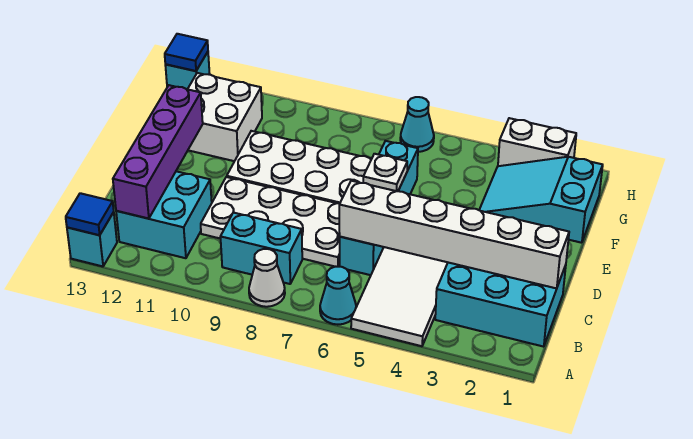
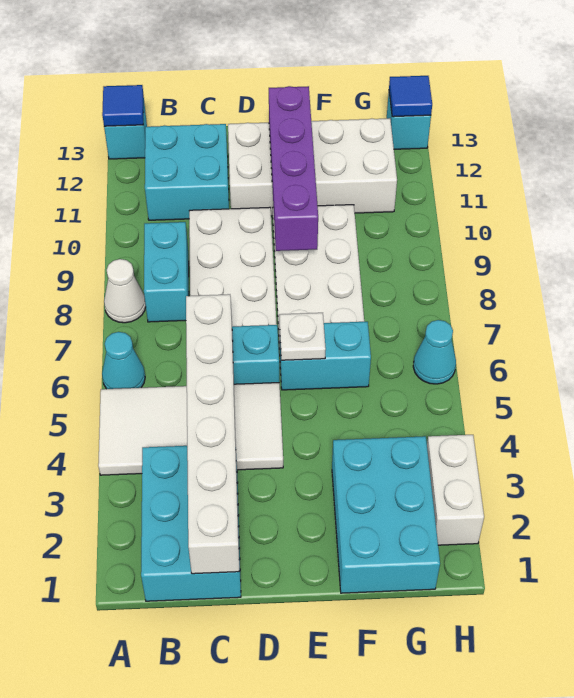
purple brick B12:E12 level 2 -> purple brick E9:E12 level 2
cyan slope F1:G3 level 1 top 1 -> cyan brick F1:G3 level 1
white brick F11:G12 level 1 -> white brick D11:G12 level 1

